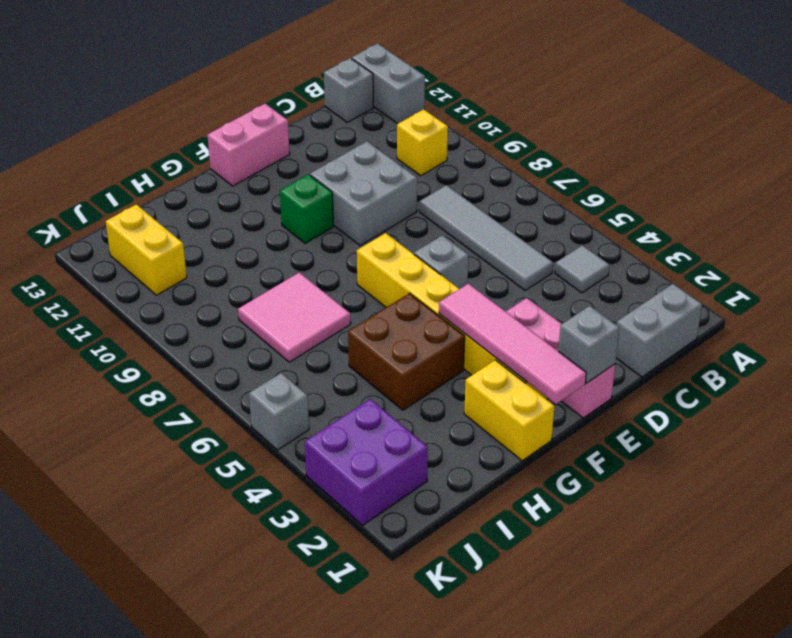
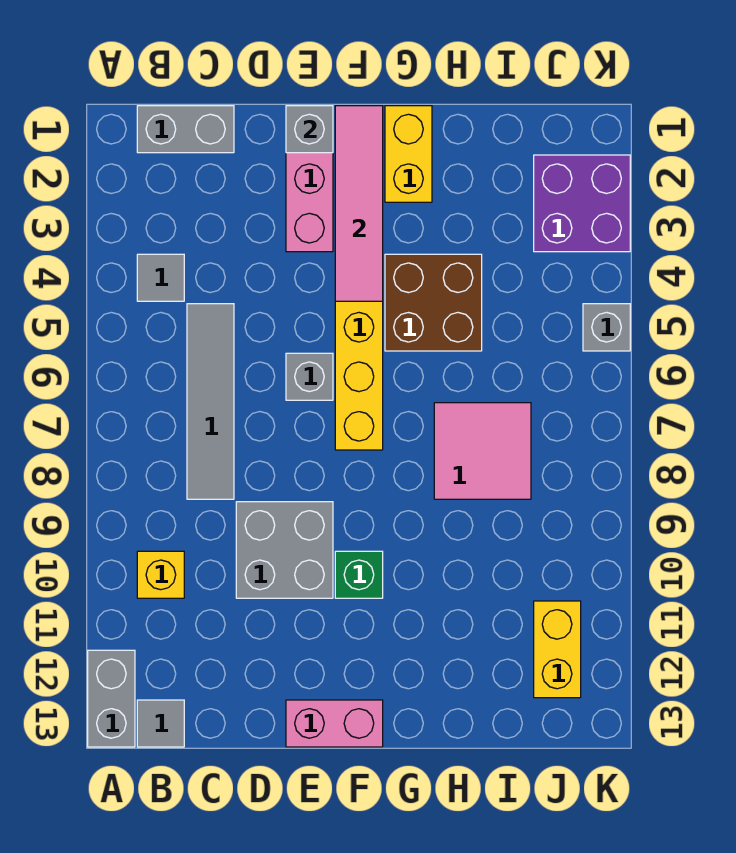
grey brick B13 level 1 -> grey tile B13 level 1

